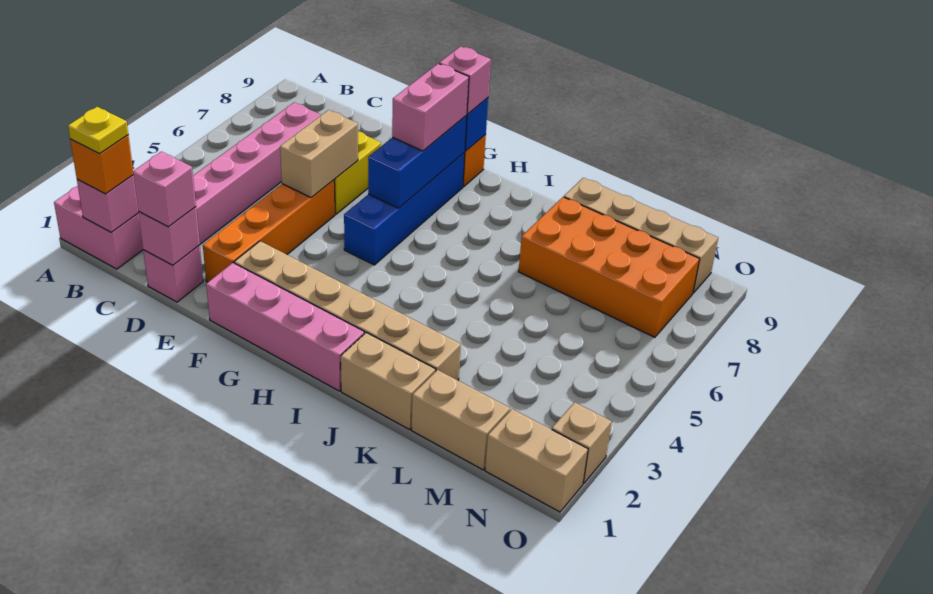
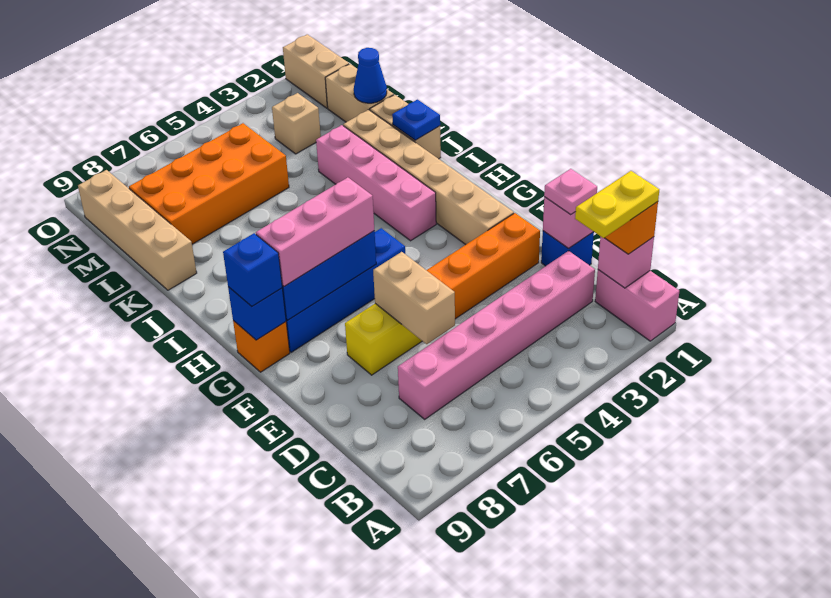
yellow plate B1 level 4 -> yellow plate B1:B2 level 4
pink brick D1 level 1 -> blue brick D1 level 1
pink brick D1 level 3 -> pink plate D1 level 3
tan brick E5:E6 level 2 -> tan brick D6:E6 level 2
pink brick F1:I1 level 1 -> pink brick H3:K3 level 1
pink brick G7:G8 level 3 -> pink brick G6:G8 level 3
pink brick G9 level 3 -> blue brick G9 level 3
none -> blue plate J1 level 2
orange brick K7:N8 level 1 -> orange brick L5:M8 level 1
none -> blue cone L1 level 2
tan brick O2 level 1 -> tan brick M3 level 1

